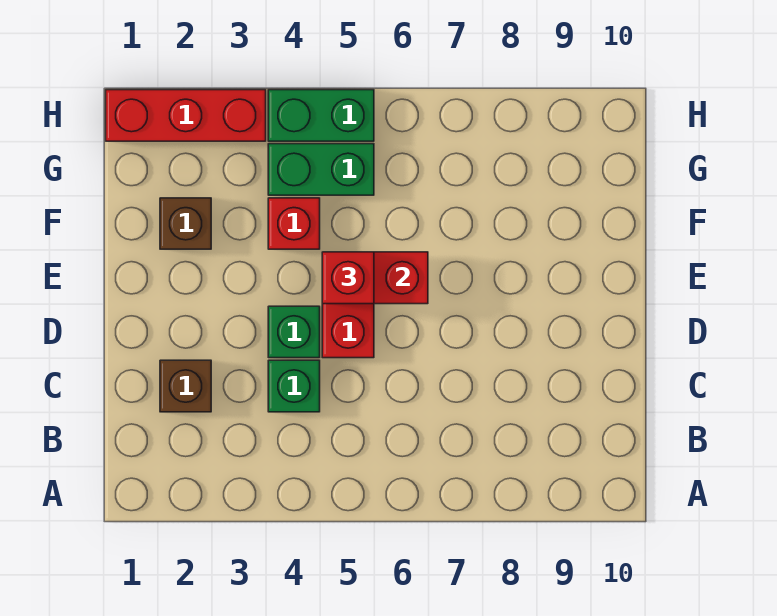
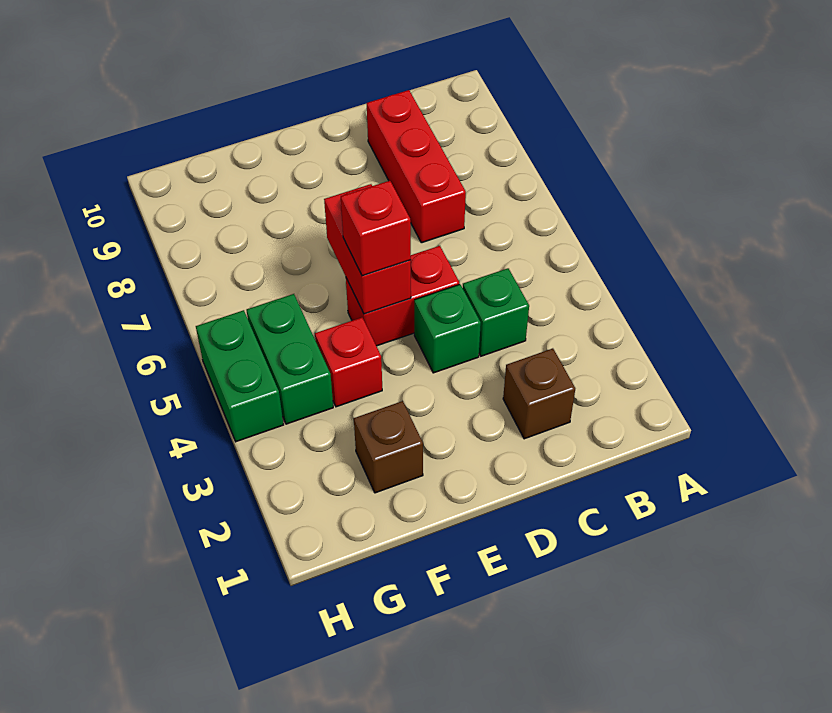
red brick H1:H3 level 1 -> red brick C7:C9 level 1

